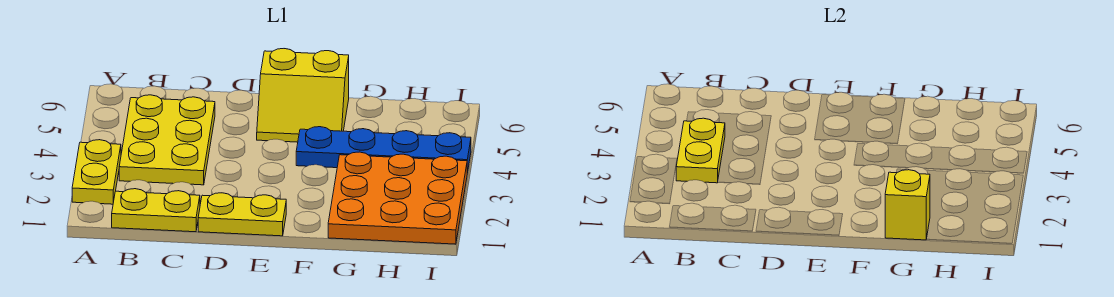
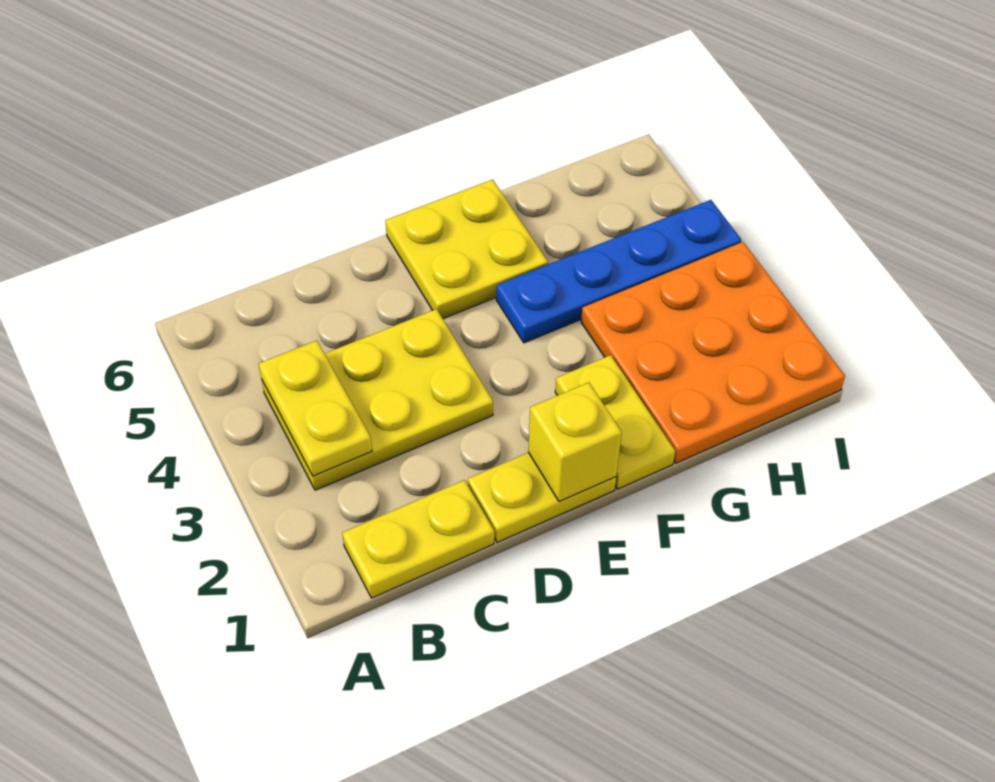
yellow plate A2:A3 level 1 -> yellow plate F1:F2 level 1
yellow plate B3:C5 level 1 -> yellow plate B3:D4 level 1
yellow slope E5:F6 level 1 top 6 -> yellow plate E5:F6 level 1
yellow brick G1 level 2 -> yellow brick E1 level 2

